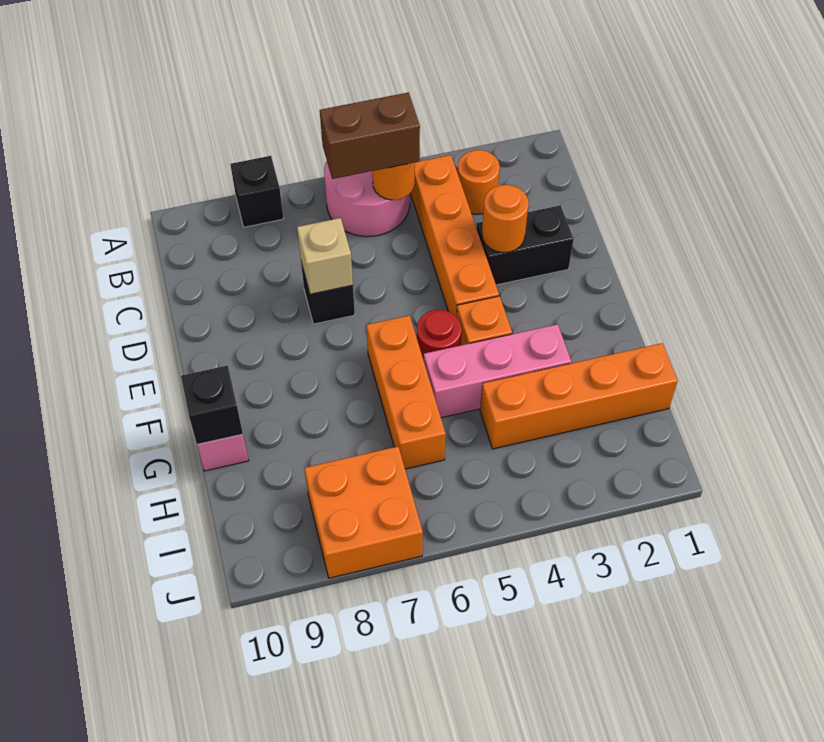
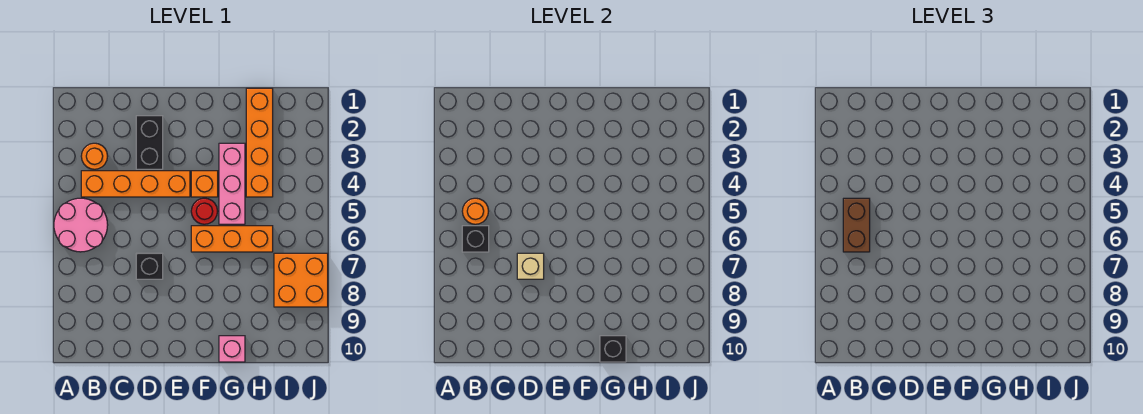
black brick A8 level 1 -> black brick B6 level 2
orange round brick D3 level 2 -> none

